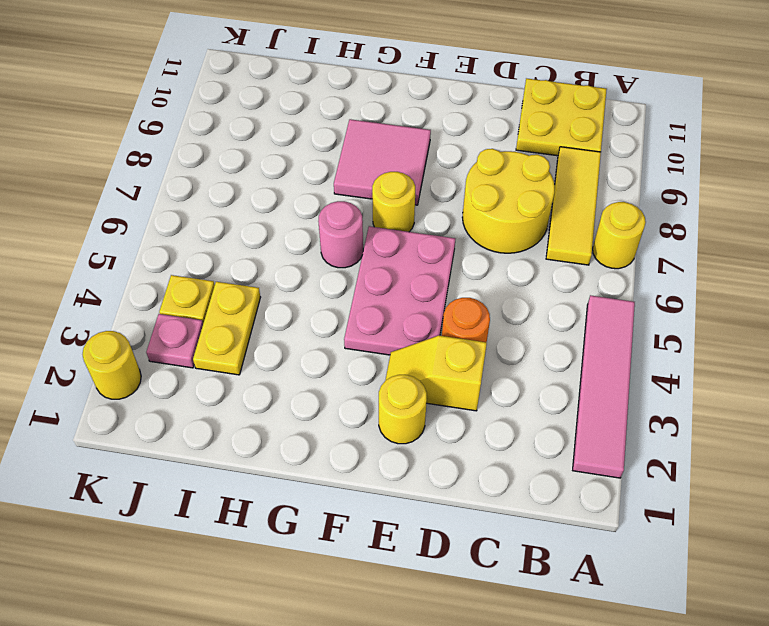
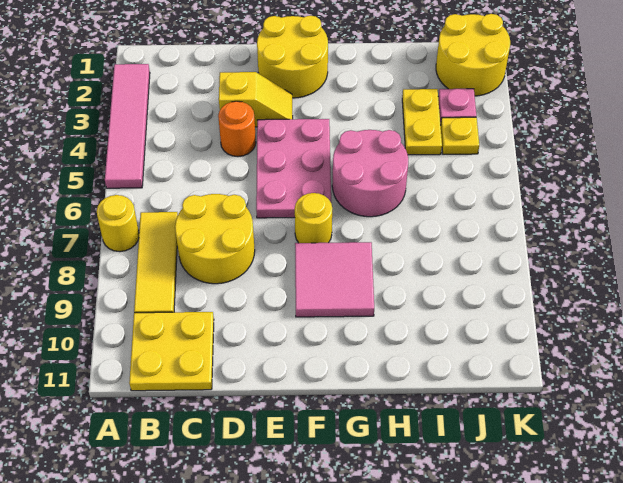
yellow round brick E2 level 1 -> yellow round brick E1:F2 level 1
pink round brick G6 level 1 -> pink round brick G5:H6 level 1
yellow round brick K2 level 1 -> yellow round brick J1:K2 level 1

